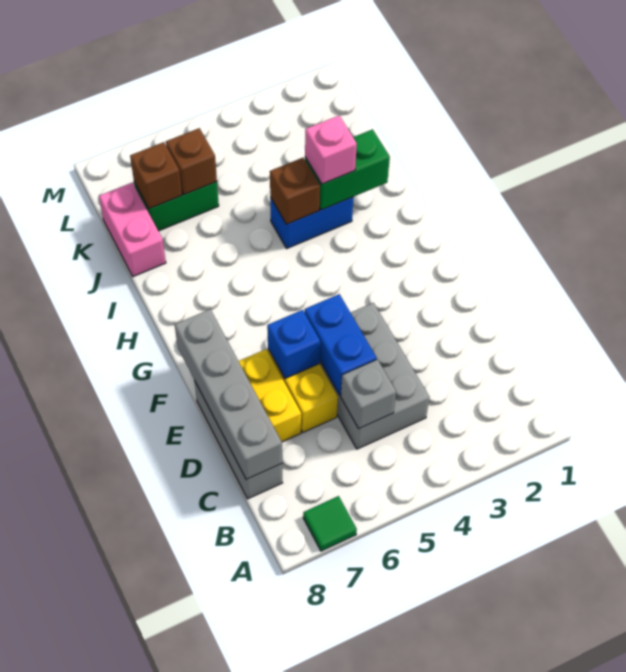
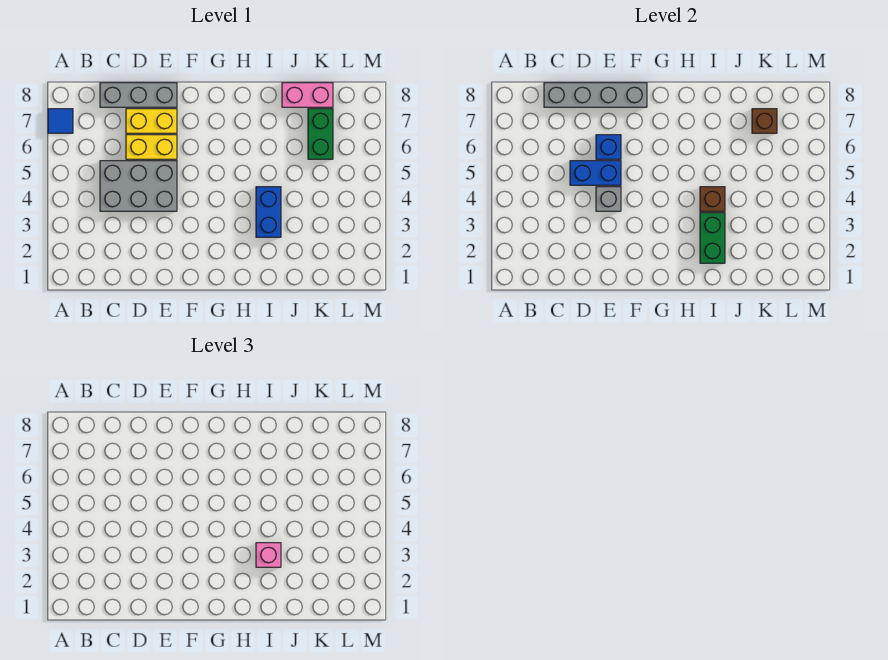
green tile A7 level 1 -> blue tile A7 level 1
grey brick C5 level 2 -> grey brick E4 level 2
brown brick K6 level 2 -> none

